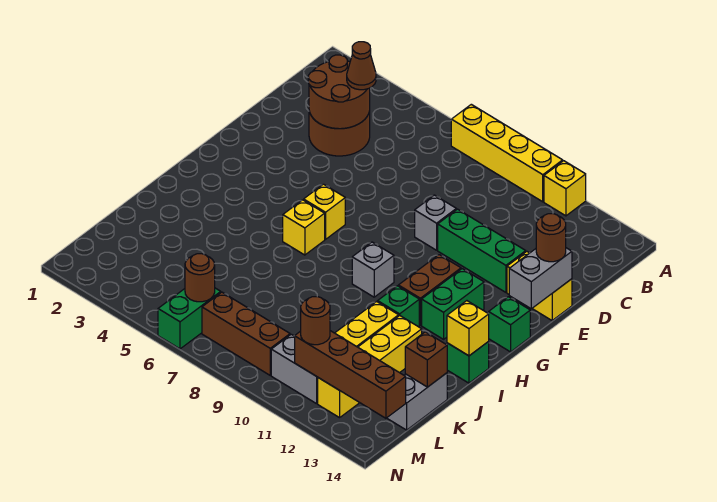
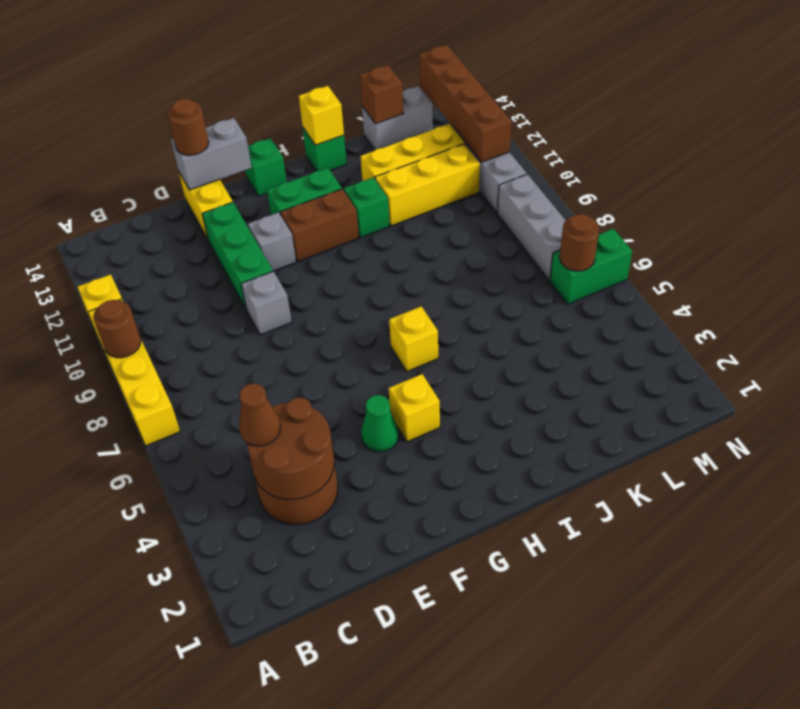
none -> green cone F4 level 1
yellow brick G6 level 1 -> yellow brick G4 level 1
grey brick H9 level 1 -> grey brick F11 level 1
brown brick M7:M9 level 1 -> grey brick M7:M9 level 1
brown round brick M11 level 3 -> brown round brick A9 level 2

